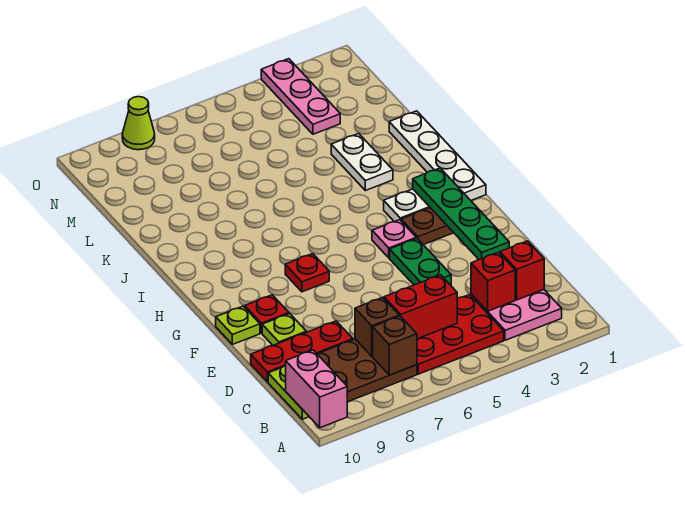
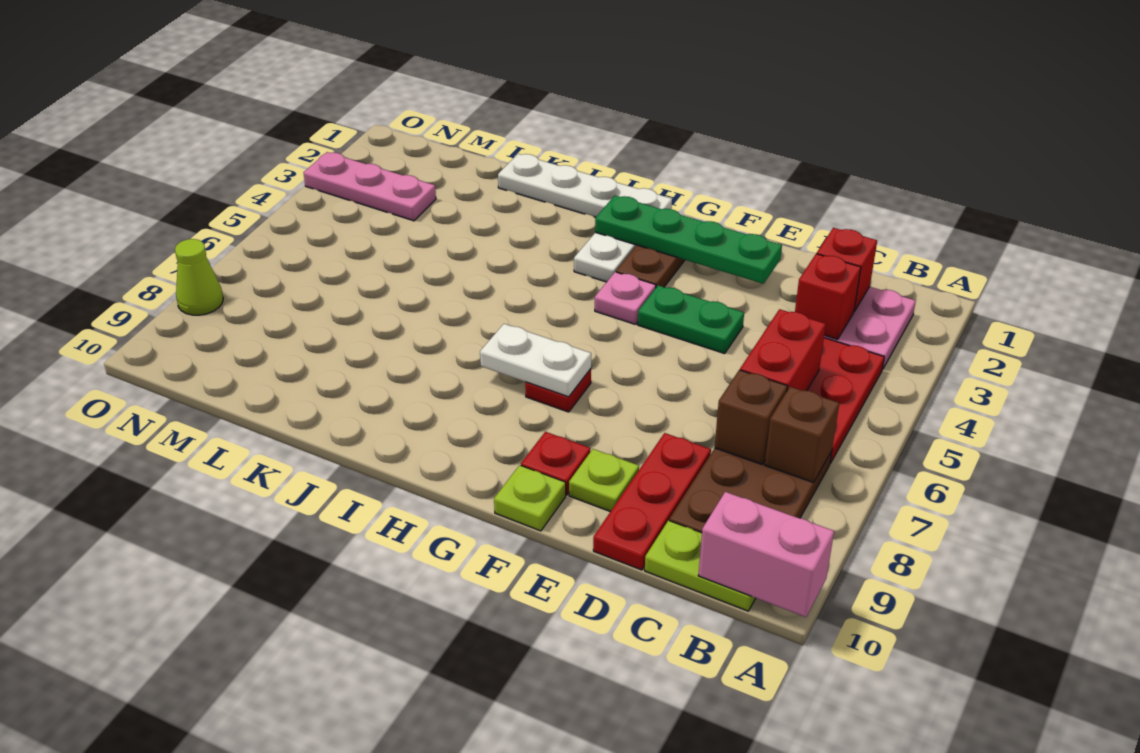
white plate J3:K3 level 1 -> white plate G7:H7 level 2

